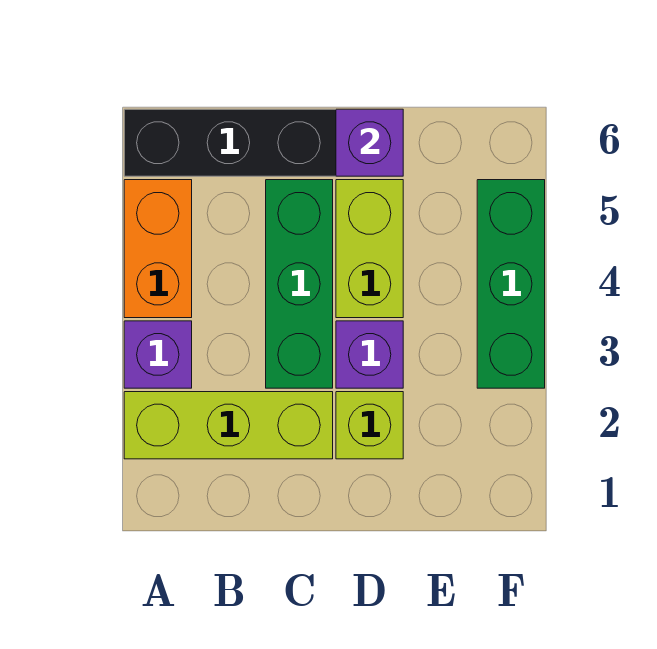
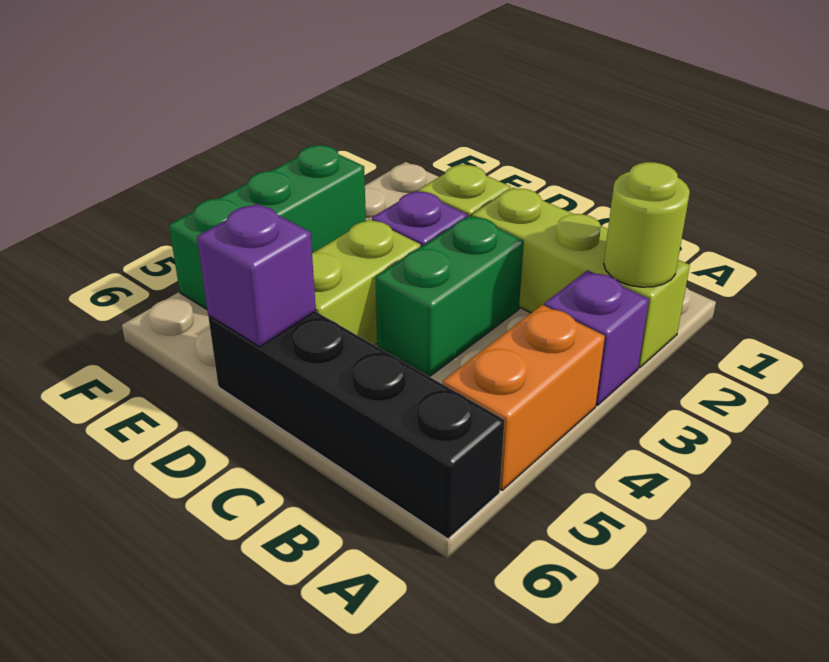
none -> lime round brick A2 level 2
green brick C3:C5 level 1 -> green brick C3:C4 level 1

